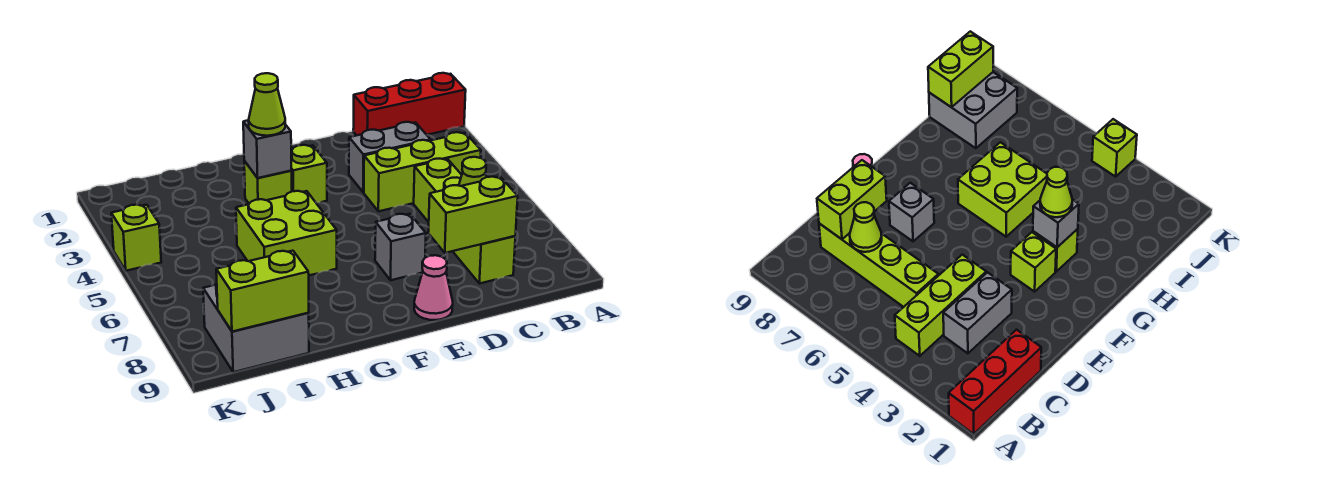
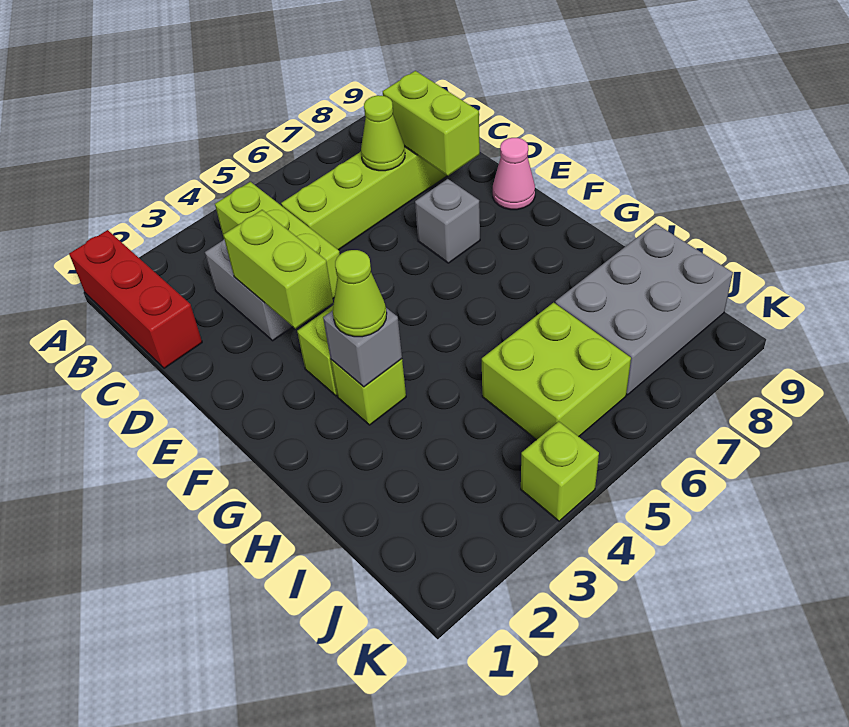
lime brick G5:H6 level 1 -> lime brick I5:J6 level 1
grey brick I8:J9 level 1 -> grey brick I7:J9 level 1
lime brick I9:J9 level 2 -> lime brick D3:E3 level 2

